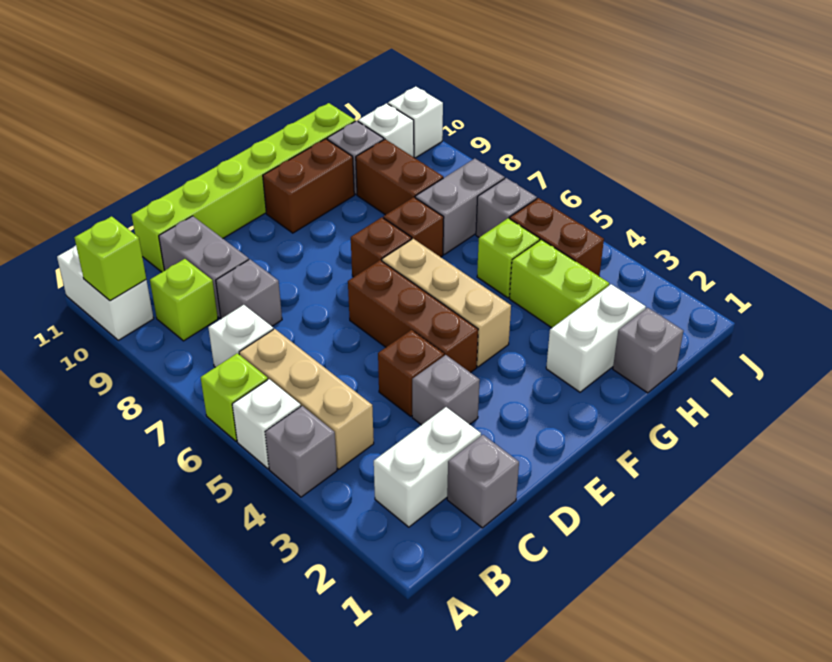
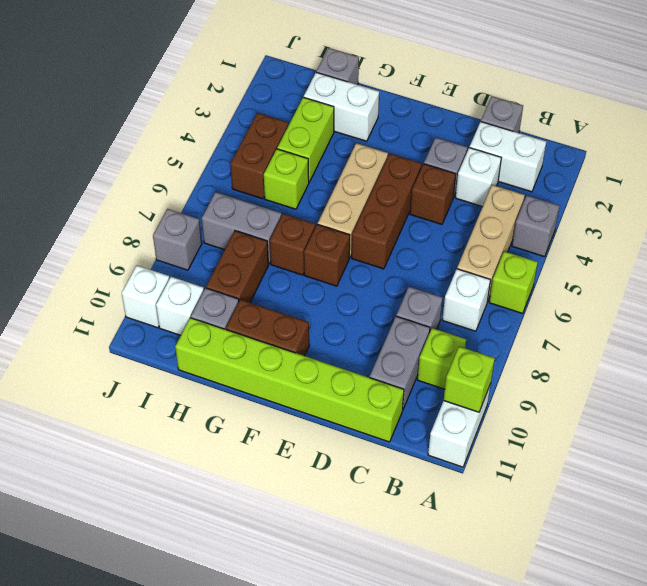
white brick A5 level 1 -> white brick C3 level 1
grey brick I6 level 1 -> grey brick J8 level 1

